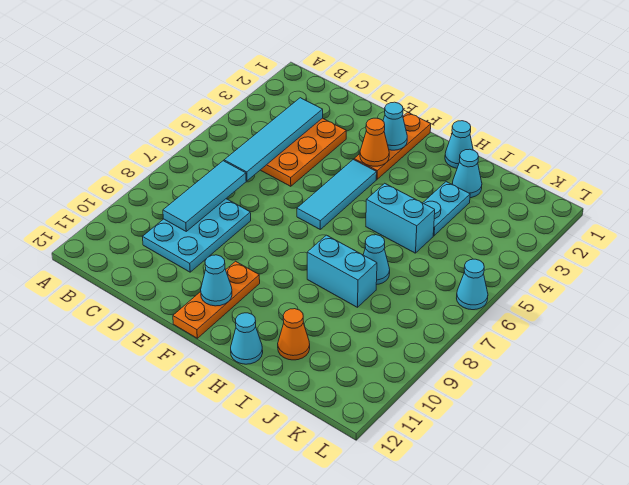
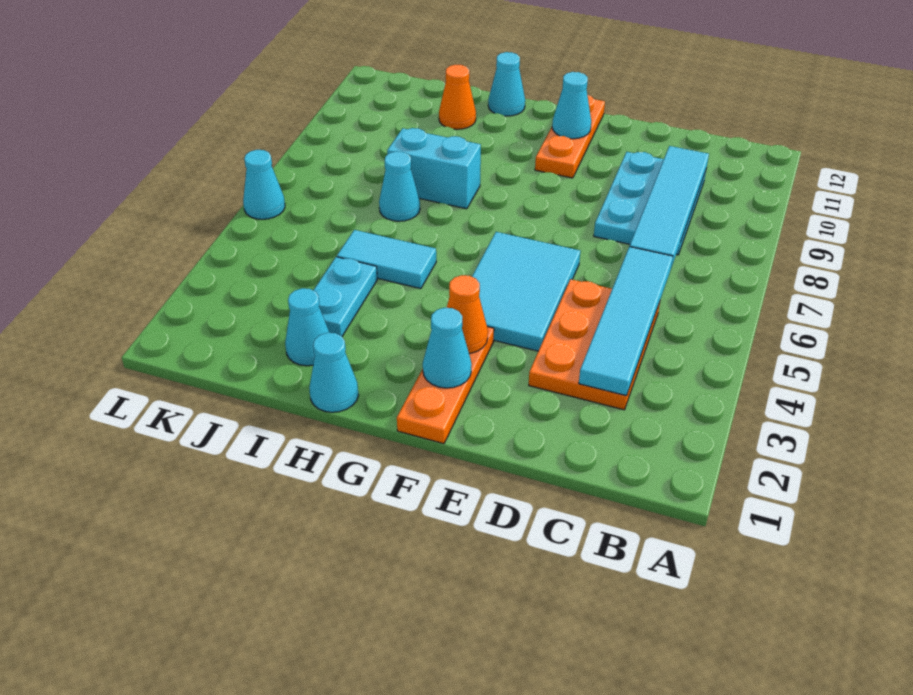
cyan tile C7:C9 level 2 -> cyan tile C7:C10 level 2
cyan tile F4:F6 level 1 -> cyan tile E4:F6 level 1
cyan brick H5:I5 level 1 -> cyan tile H5:I5 level 1

